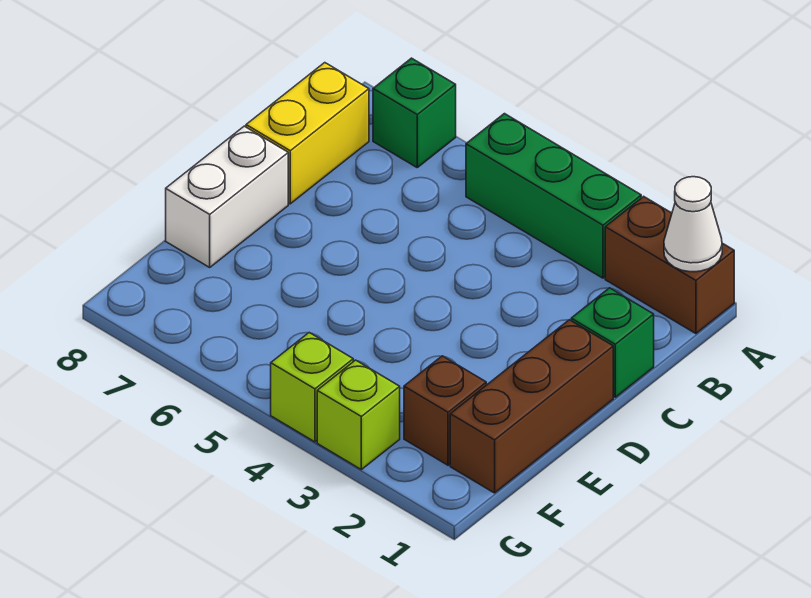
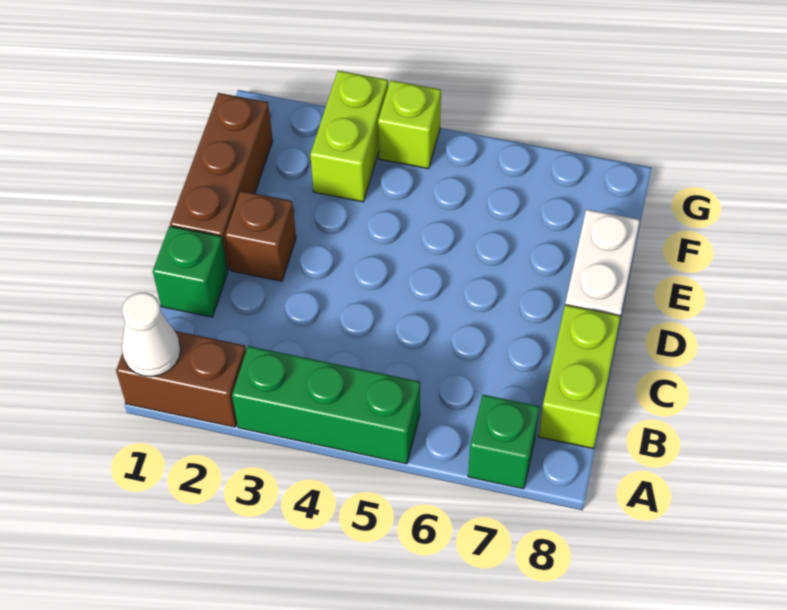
yellow brick B8:C8 level 1 -> lime brick B8:C8 level 1
brown brick F2 level 1 -> brown brick D2 level 1
lime brick G3 level 1 -> lime brick F3:G3 level 1

